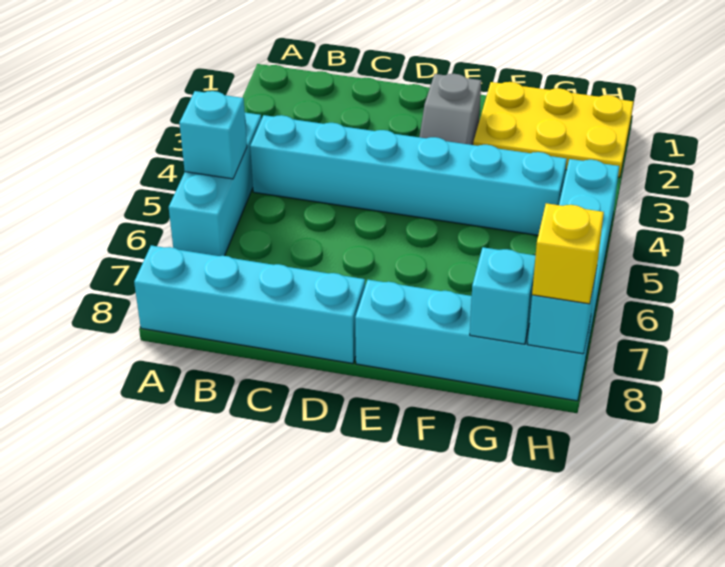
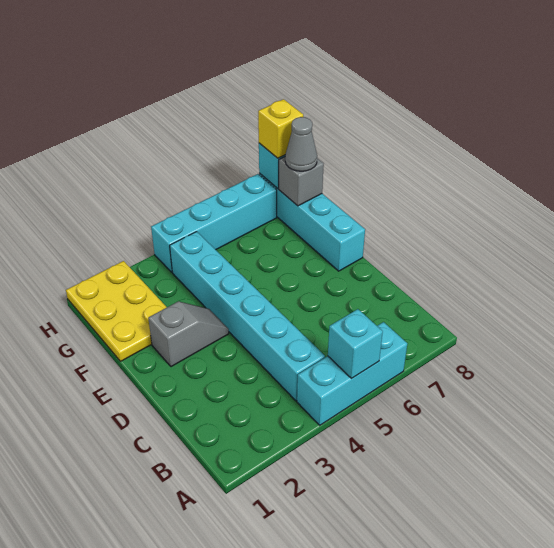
cyan brick A8:D8 level 1 -> none
cyan brick G8 level 2 -> grey brick G8 level 2
none -> grey cone G8 level 3

